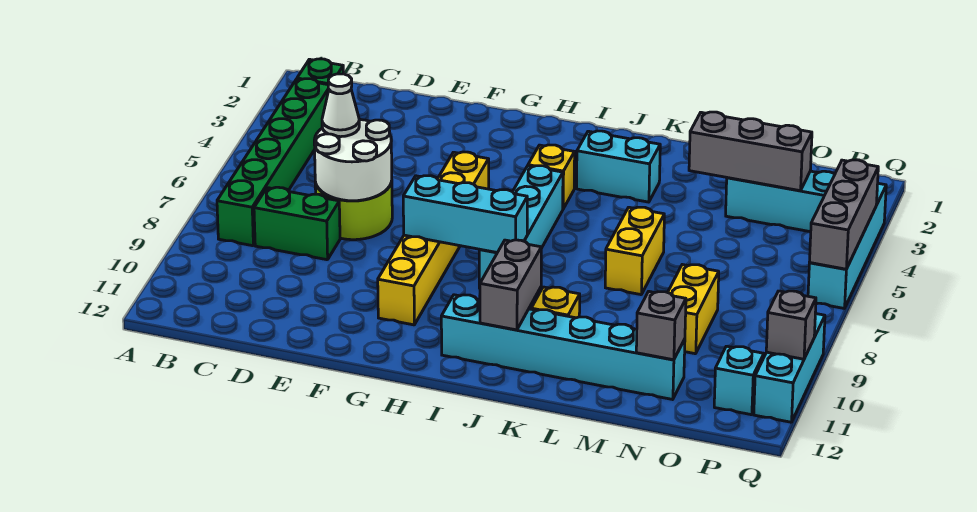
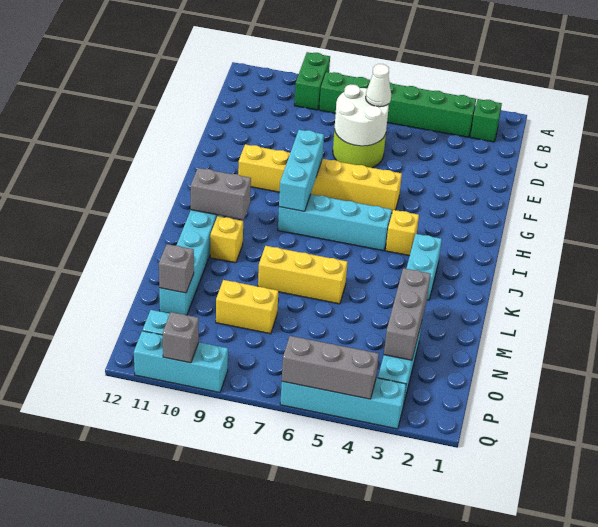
green brick C8:D8 level 1 -> green brick A9:B9 level 1
yellow brick L6:L7 level 1 -> yellow brick L6:L8 level 1

